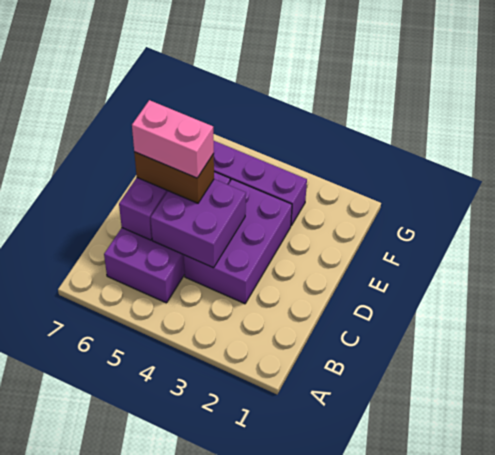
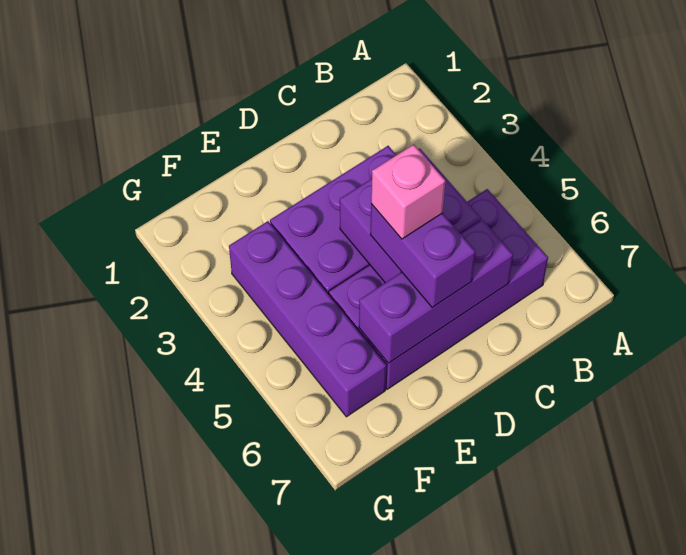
brown brick D5:D6 level 3 -> purple brick D5:D6 level 3
pink brick D5:D6 level 4 -> pink brick D5 level 4

